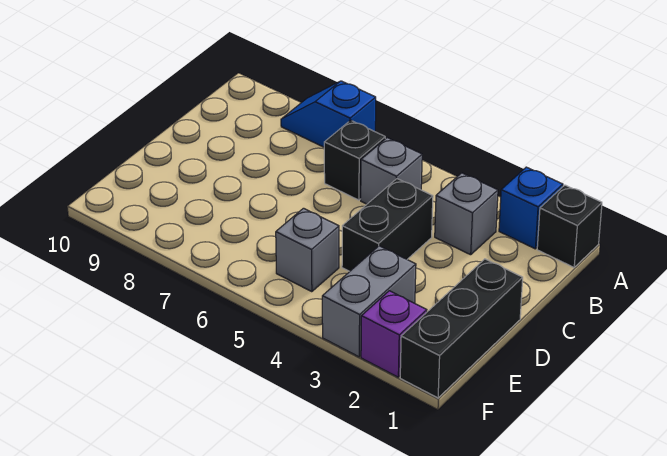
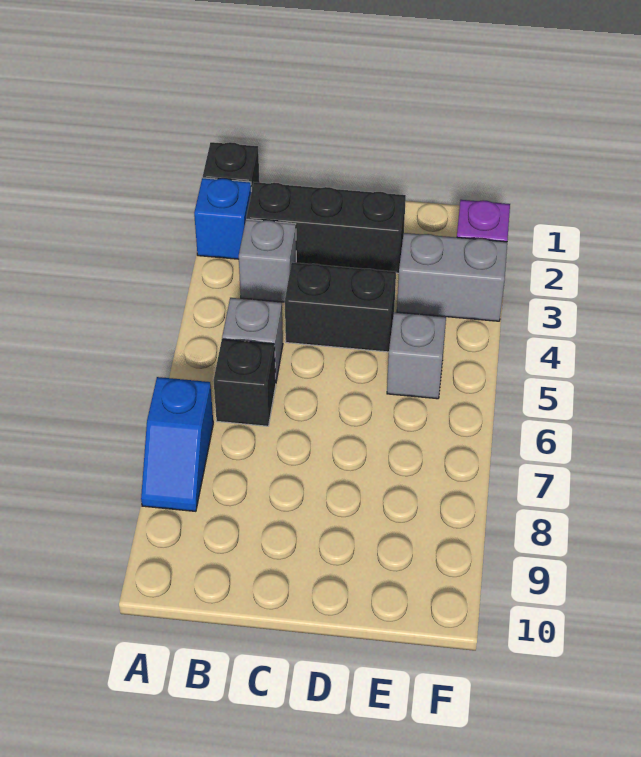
black brick D1:F1 level 1 -> black brick B2:D2 level 1

